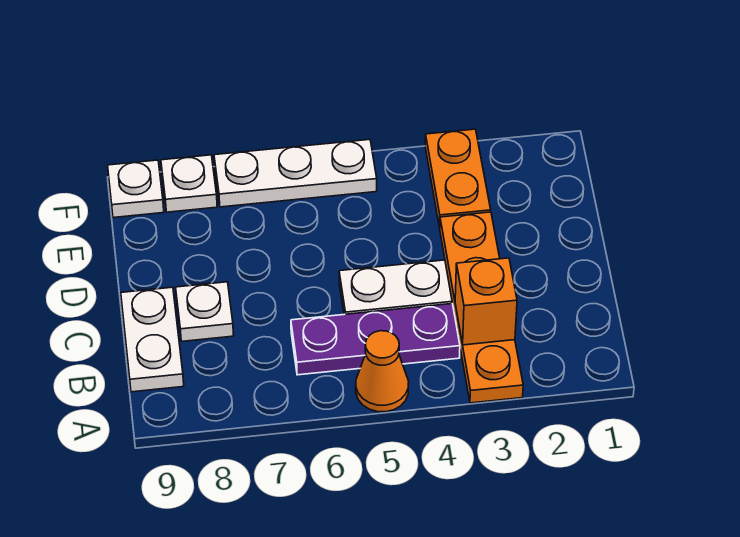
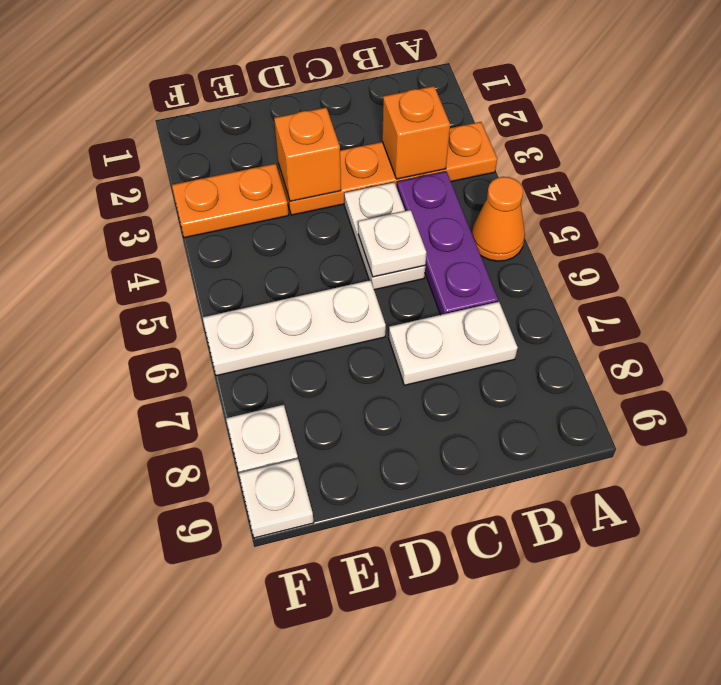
white plate B9:C9 level 1 -> white plate B7:C7 level 1
white plate C8 level 1 -> white plate C5 level 2
none -> orange brick D3 level 2
white plate F5:F7 level 1 -> white plate D6:F6 level 1

